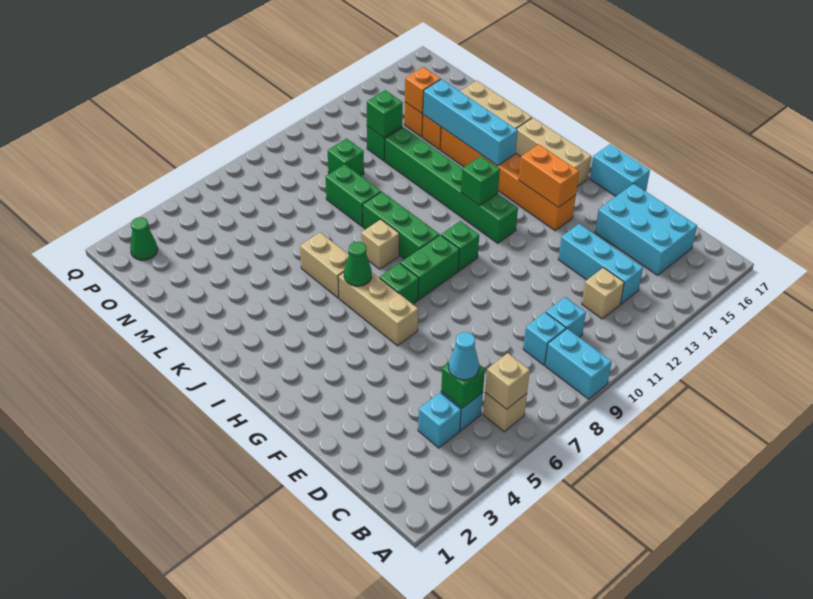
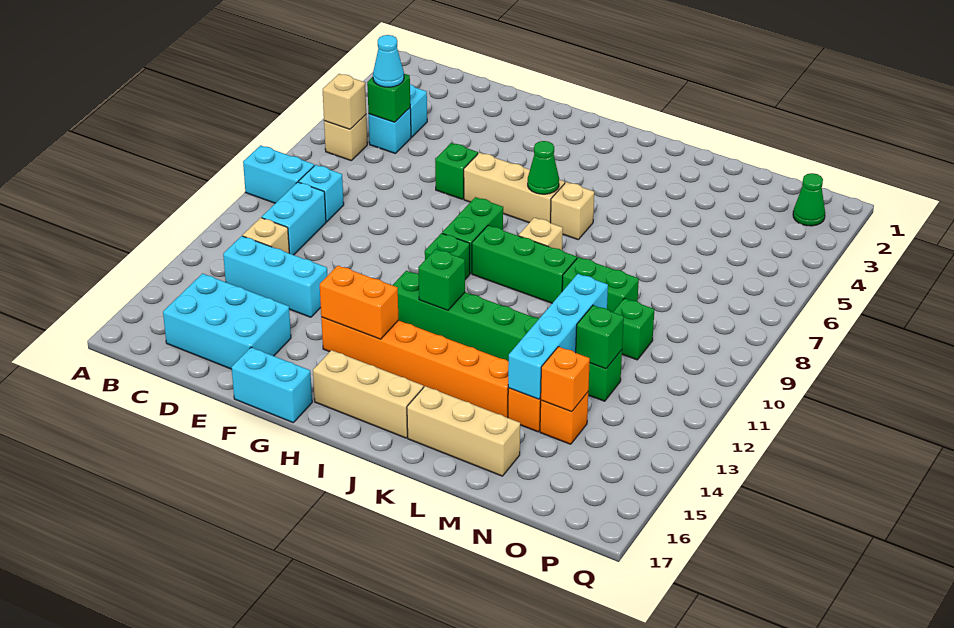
cyan brick C10 level 1 -> cyan brick C10:C11 level 1
green brick H7 level 1 -> green brick F6 level 1
tan brick J6:K6 level 1 -> tan brick J6 level 1
cyan brick J14:M14 level 2 -> cyan brick M11:M14 level 2

